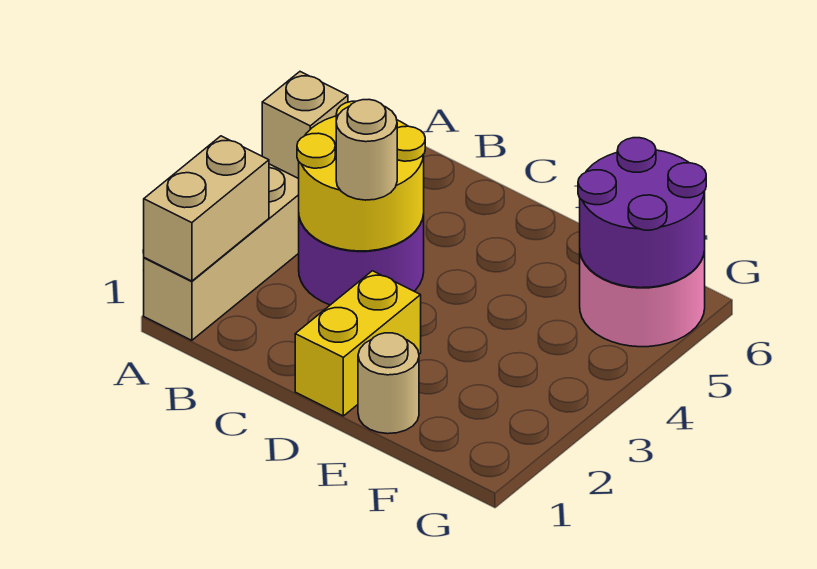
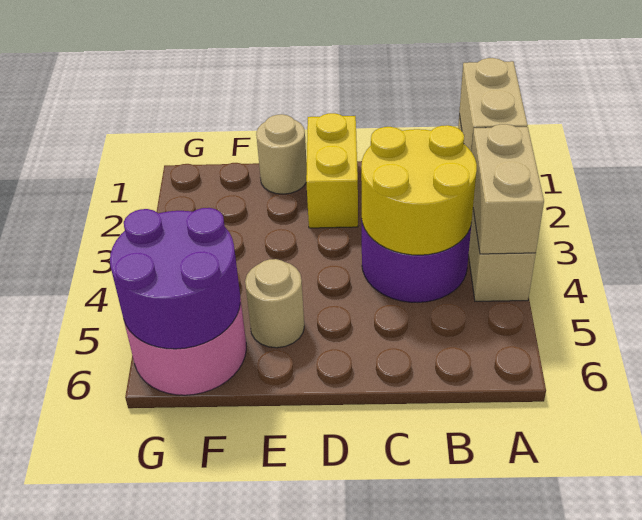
tan brick A4 level 2 -> tan brick A3:A4 level 2
tan round brick C3 level 3 -> tan round brick E5 level 1

